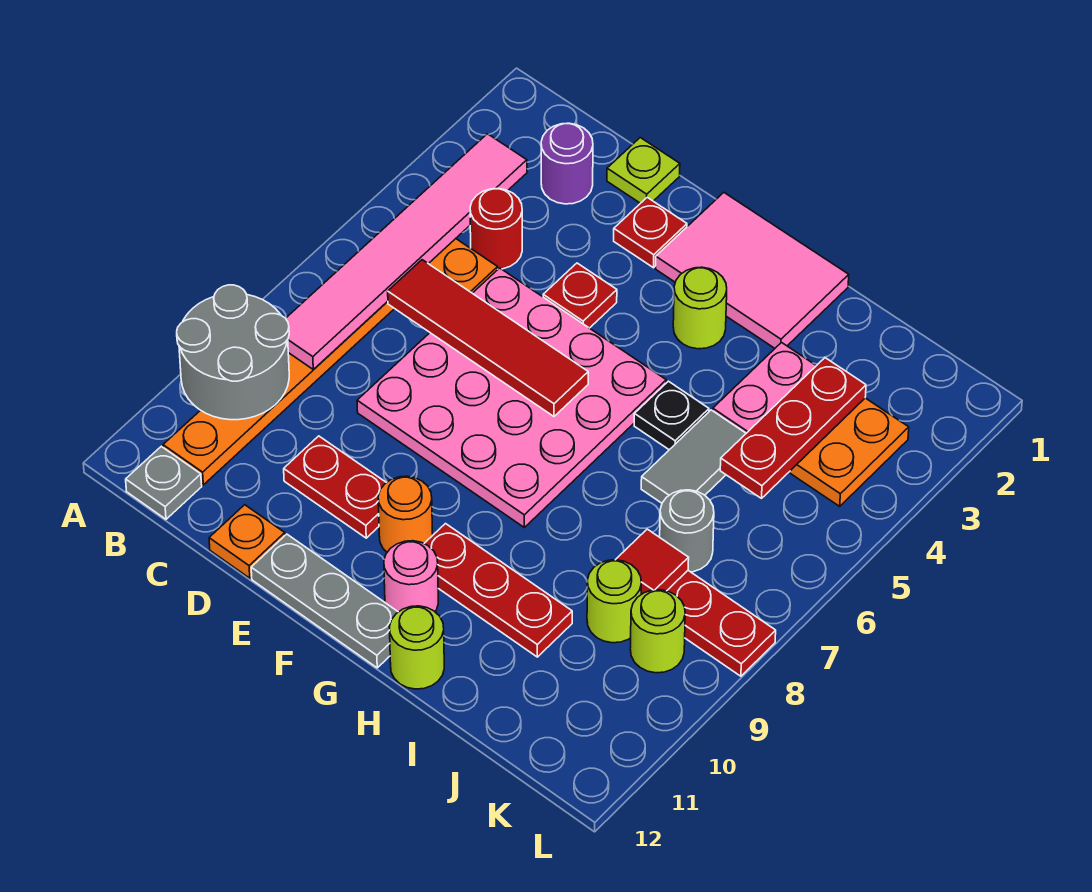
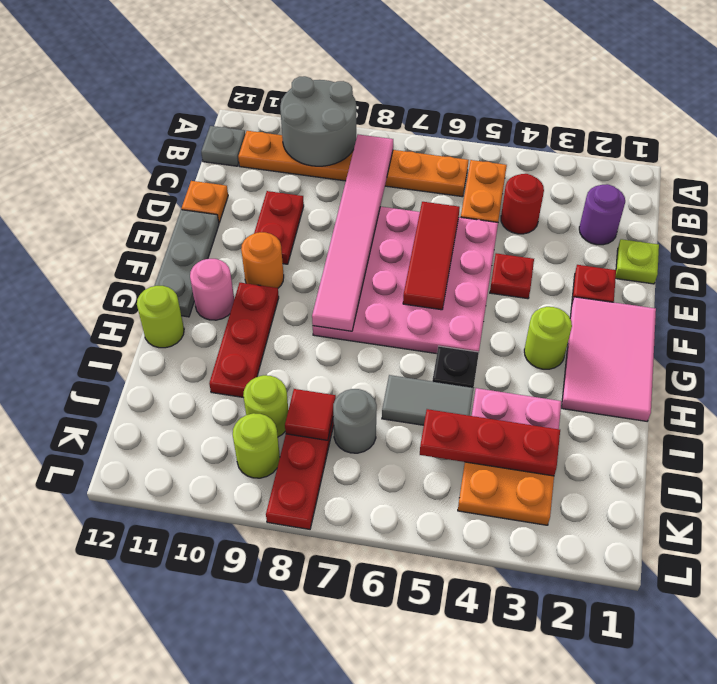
pink tile B3:B8 level 2 -> pink tile B8:G8 level 2
red tile C6:F6 level 2 -> red tile D6:F6 level 2

